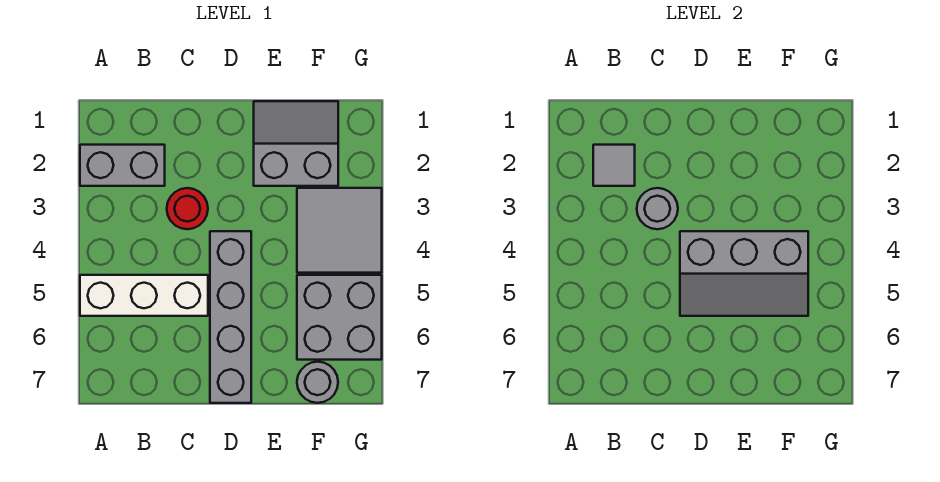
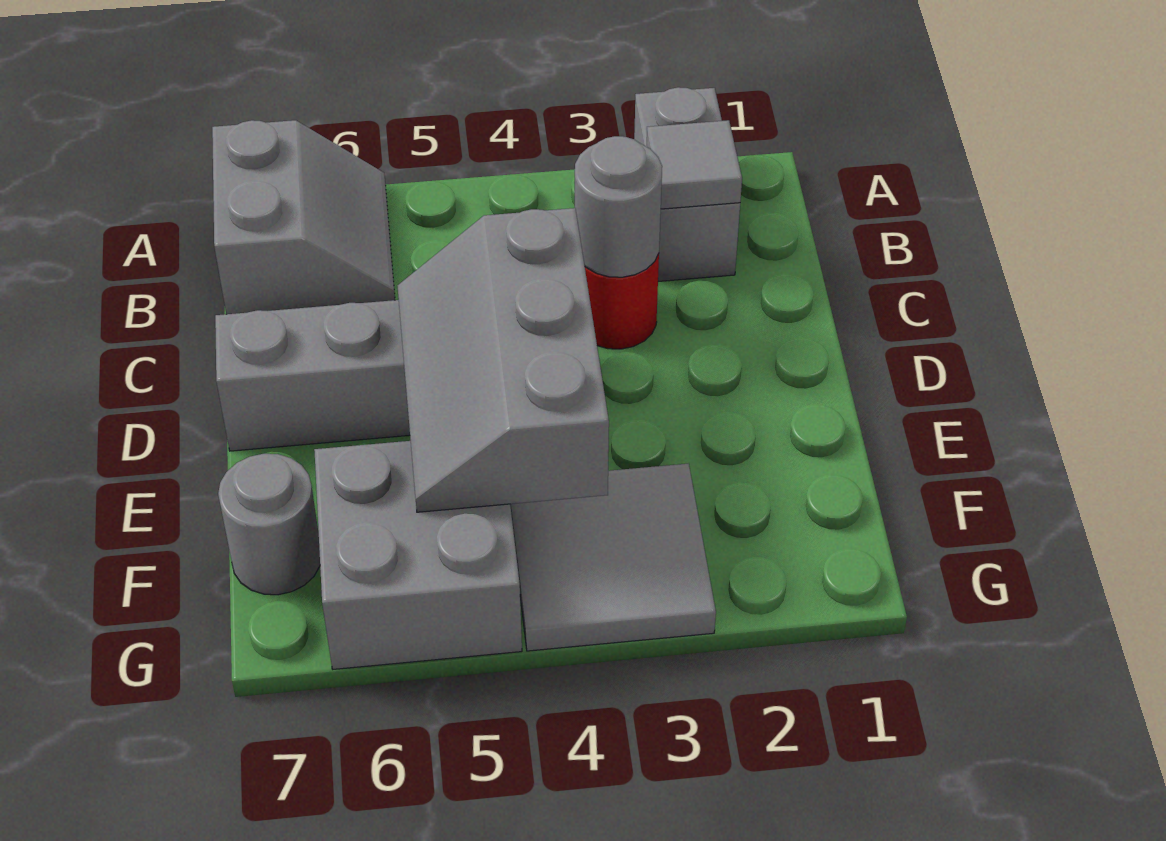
white brick A5:C5 level 1 -> none
grey slope E1:F2 level 1 top 2 -> grey slope A6:B7 level 1 top 7

